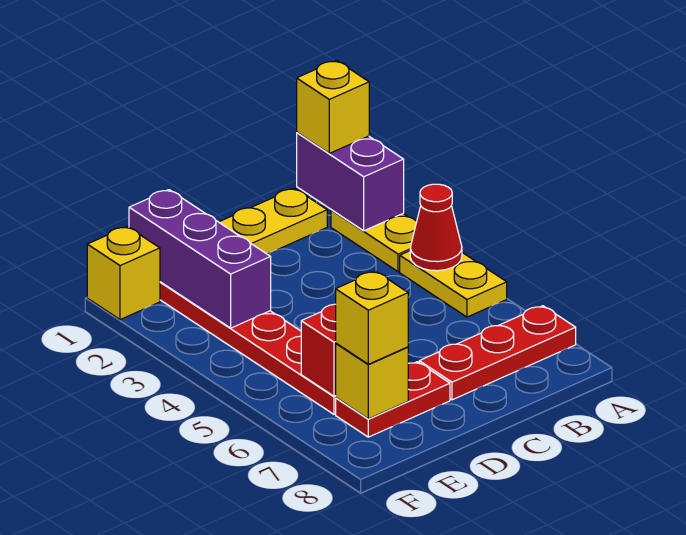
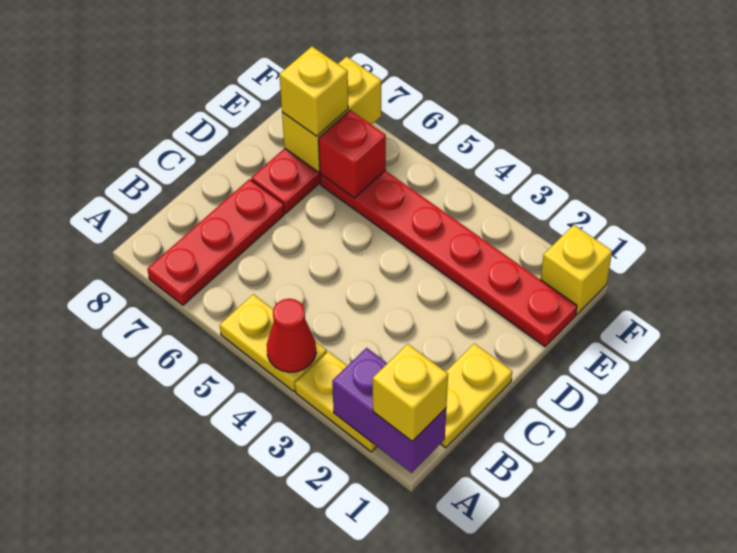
purple brick E1:E3 level 2 -> none
yellow brick E7 level 2 -> yellow brick E7:F7 level 2

